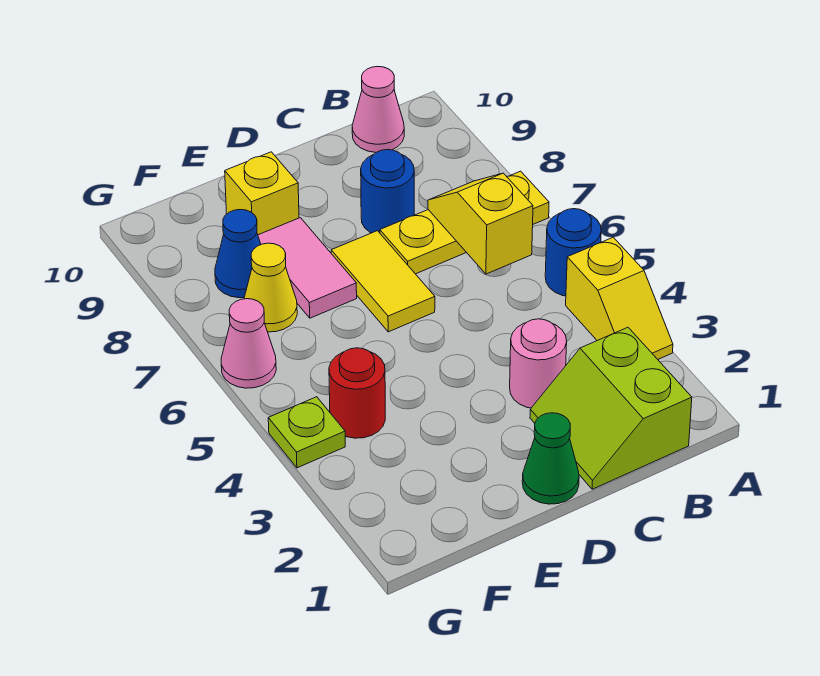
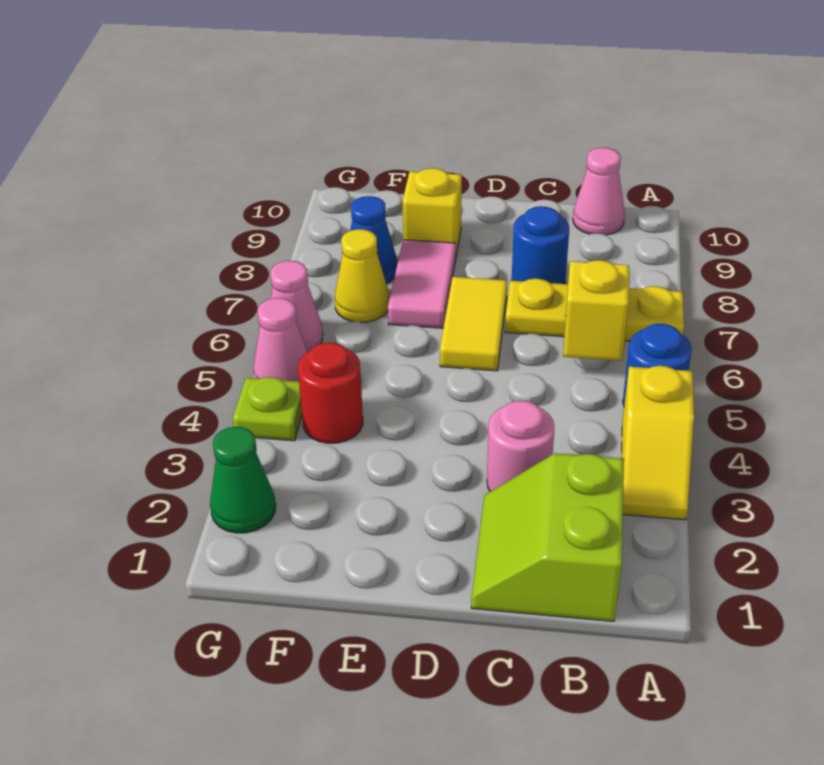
green cone D1 level 1 -> green cone G2 level 1
none -> pink cone G5 level 1

